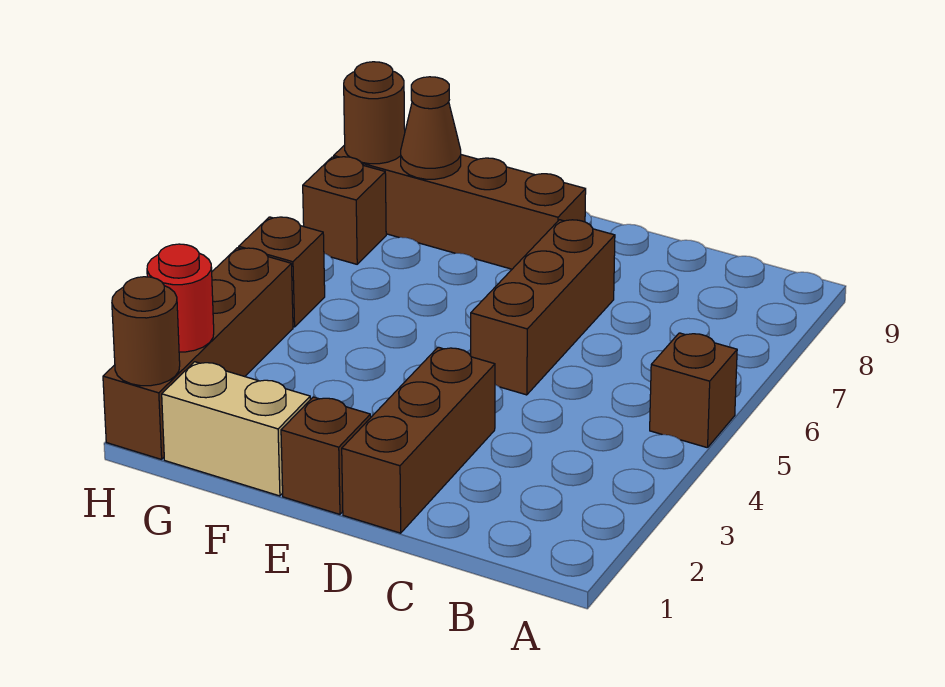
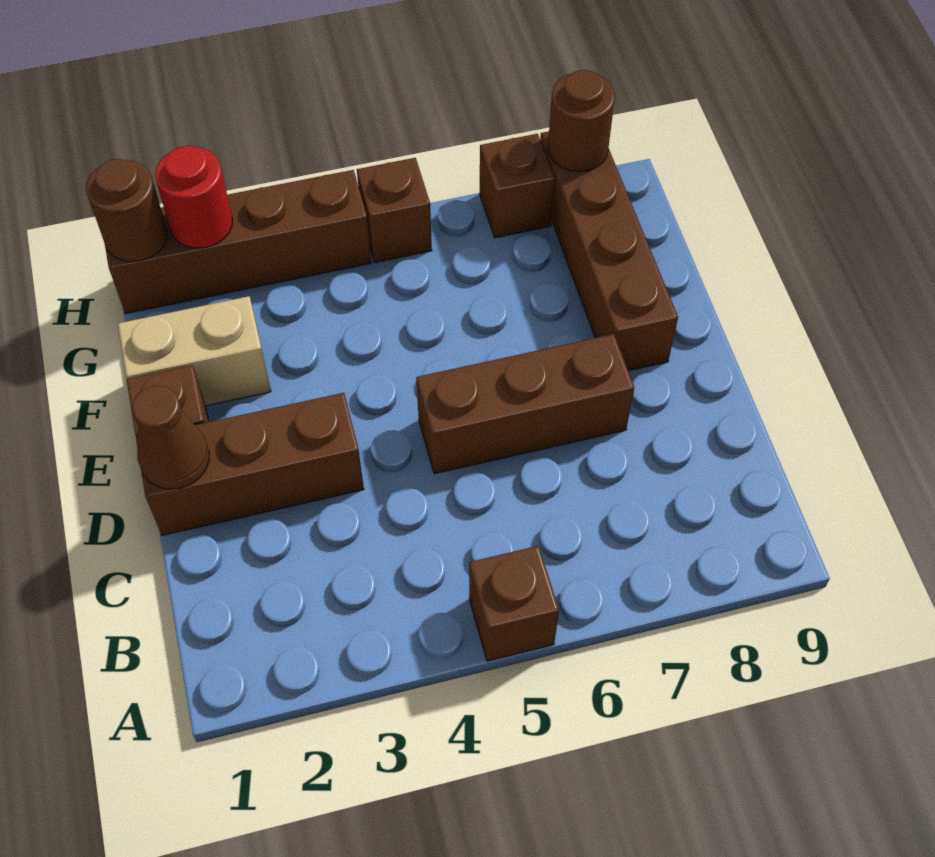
tan brick F1:G1 level 1 -> tan brick F1:F2 level 1
brown cone G8 level 2 -> brown cone D1 level 2

